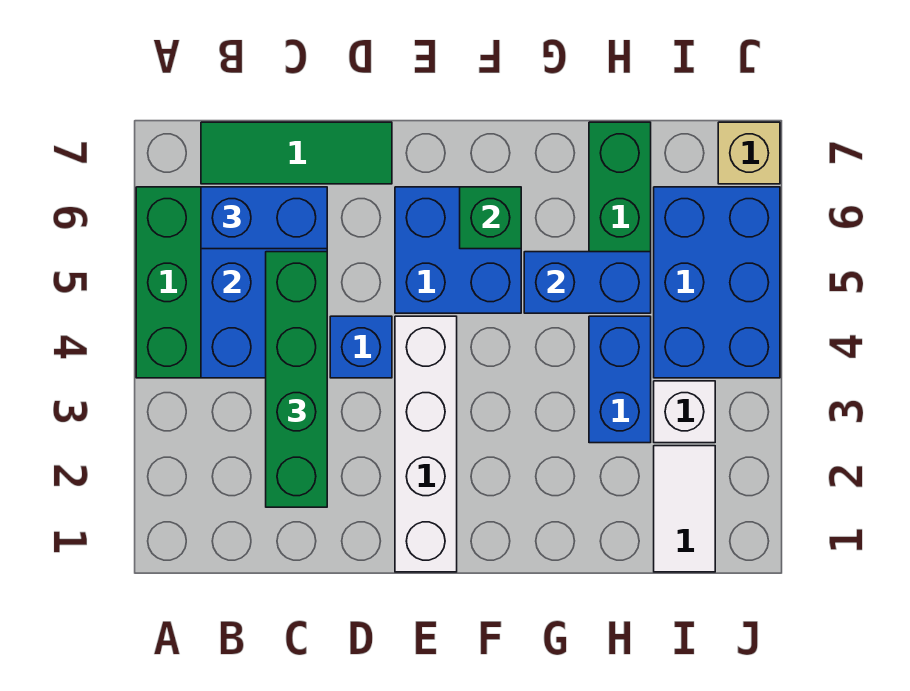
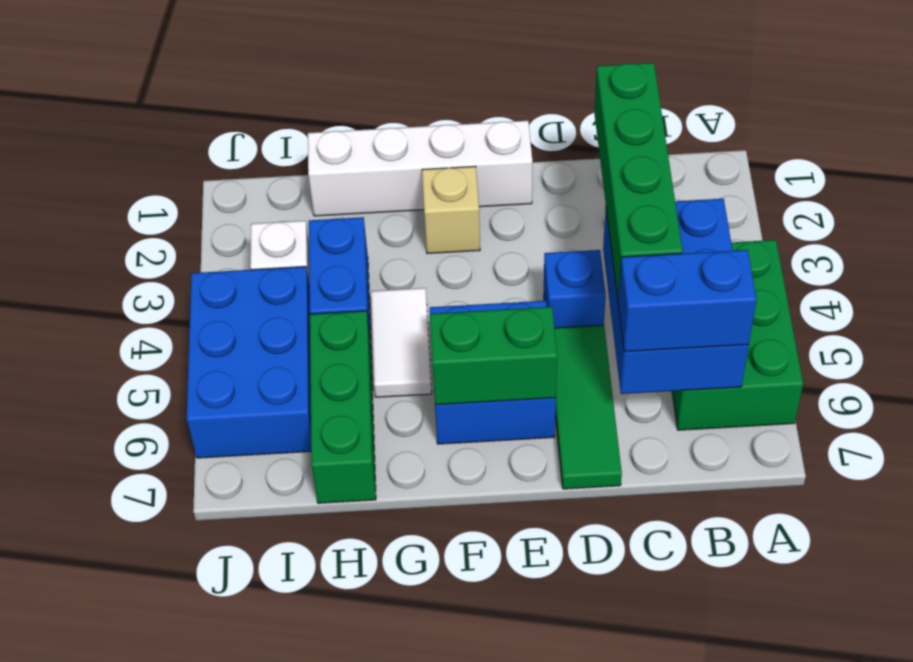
green tile B7:D7 level 1 -> green tile D5:D7 level 1
white brick E1:E4 level 1 -> white brick E1:H1 level 1
green brick F6 level 2 -> green brick E6:F6 level 2
blue brick G5:H5 level 2 -> none
white tile I1:I2 level 1 -> white tile G4:G5 level 1
tan brick J7 level 1 -> tan brick F2 level 1

